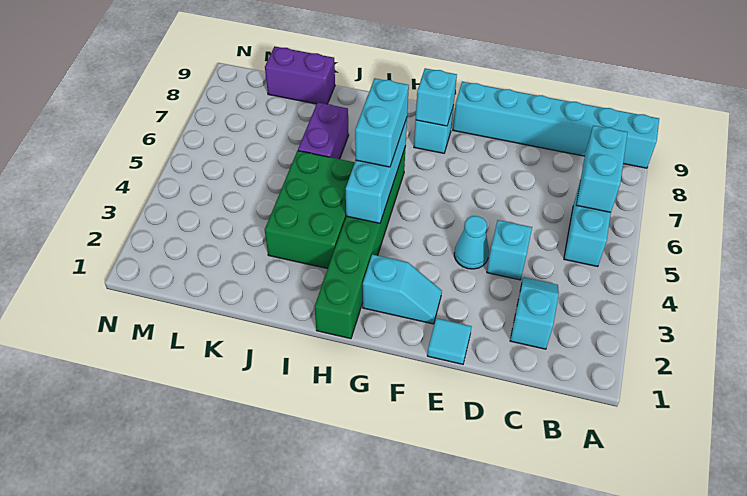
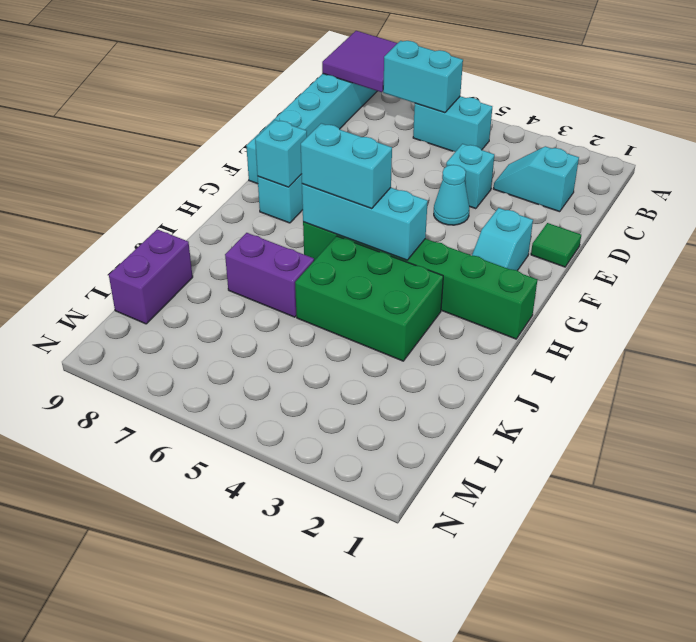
none -> purple tile A8:B9 level 2
cyan tile E1 level 1 -> green tile E1 level 1
cyan slope F2:G2 level 1 top G -> cyan slope F2:G2 level 1 top F

